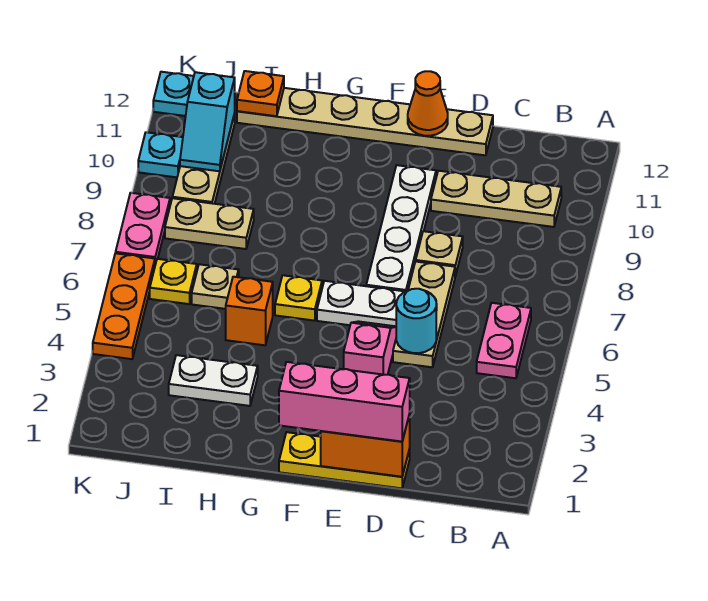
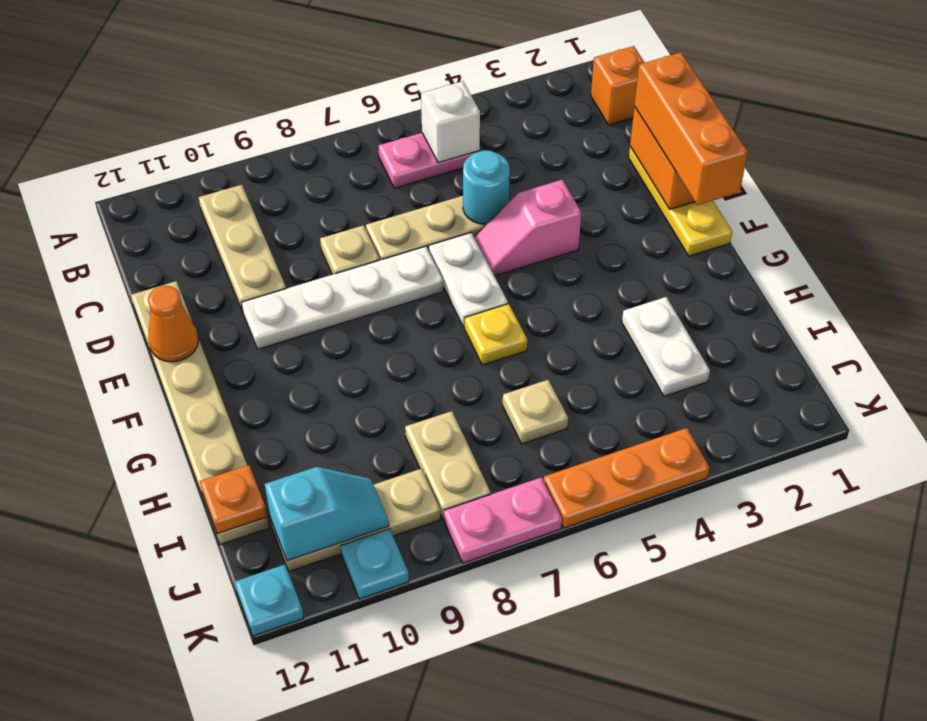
none -> white brick B5 level 2
pink brick D1:F1 level 3 -> orange brick D1:F1 level 3
orange brick H5 level 1 -> orange brick B1 level 1
yellow plate J6 level 1 -> none

